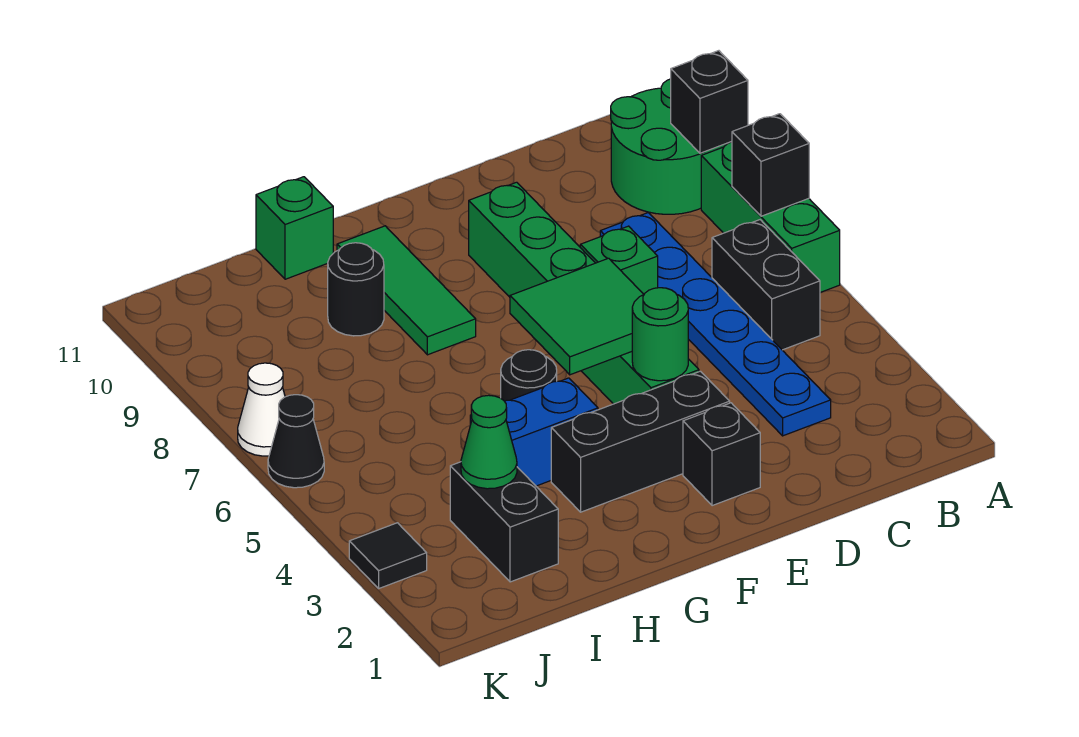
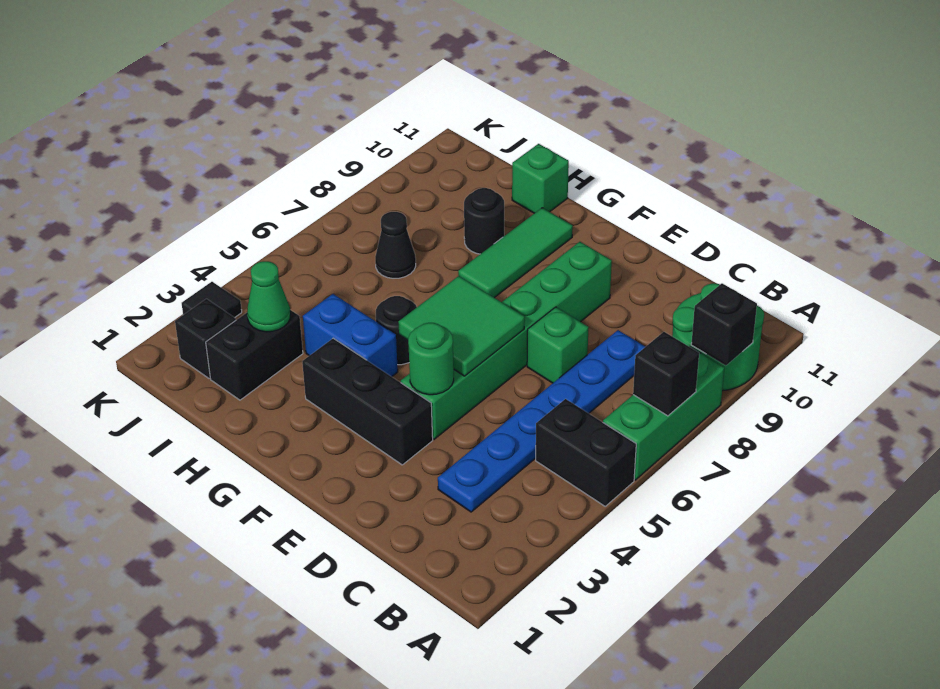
black brick B5:B6 level 1 -> black brick A5:B5 level 1
black brick E2 level 1 -> black brick J2 level 1
black cone K6 level 1 -> black cone I7 level 1
white cone K7 level 1 -> none

